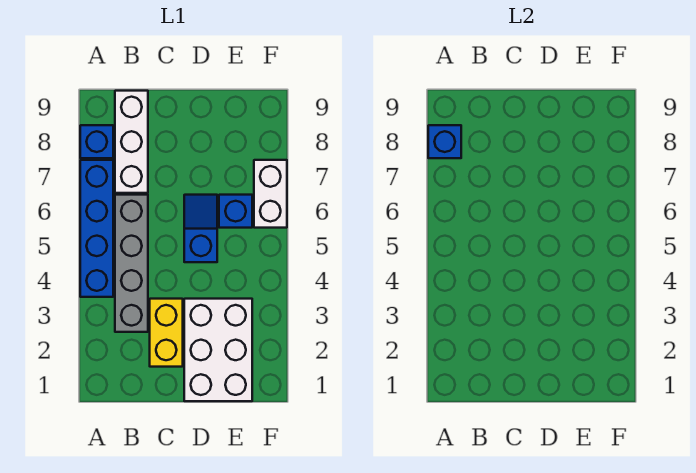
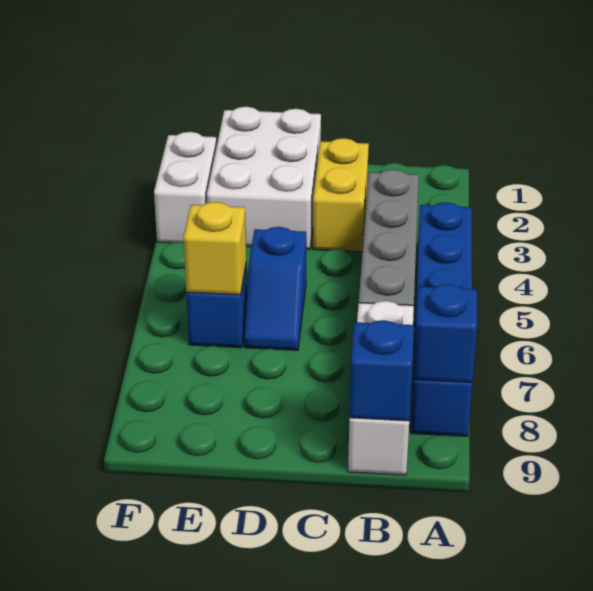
none -> blue brick B9 level 2
none -> yellow brick E6 level 2
white brick F6:F7 level 1 -> white brick F2:F3 level 1

